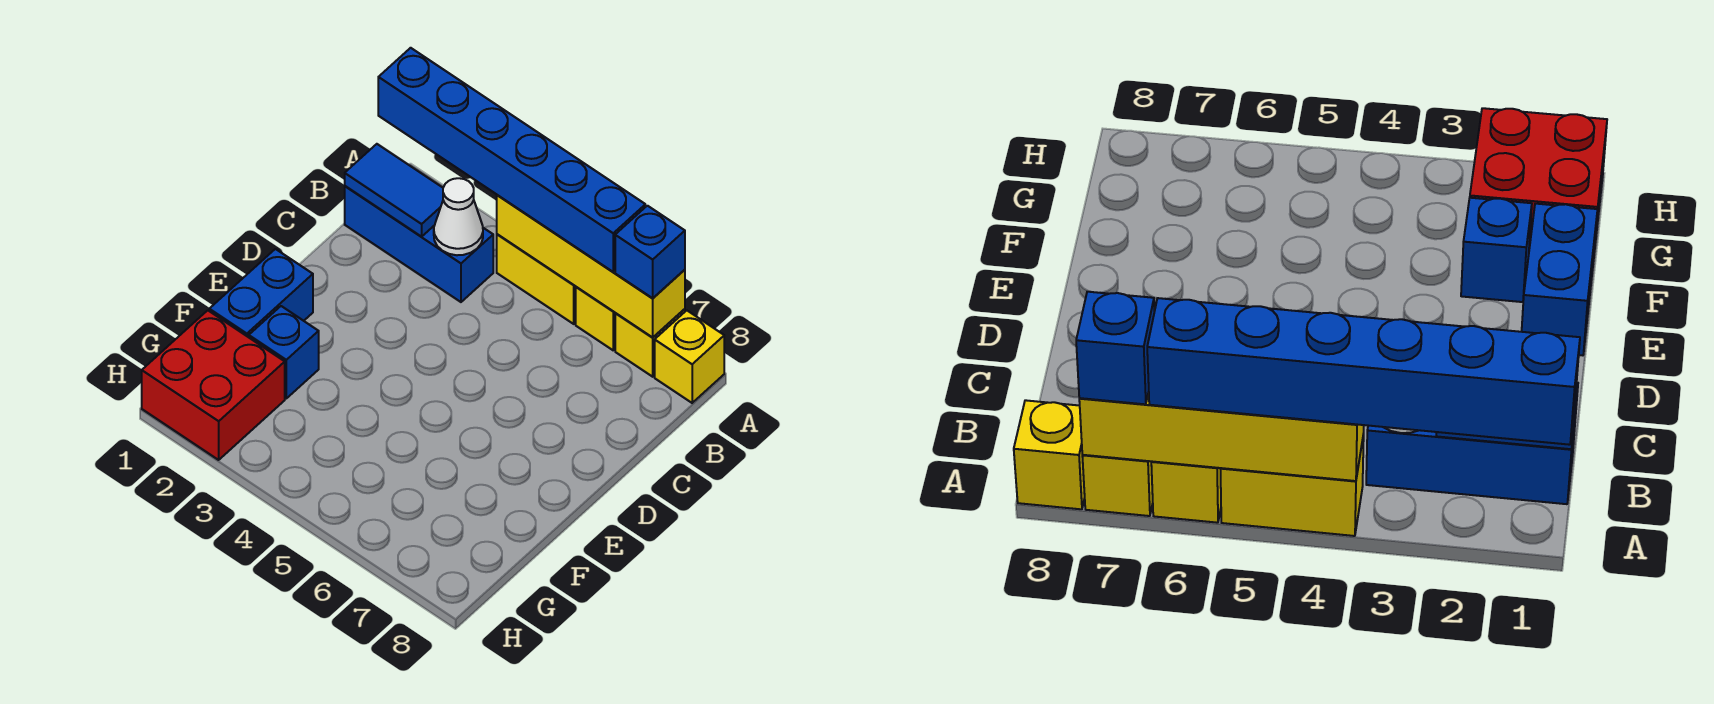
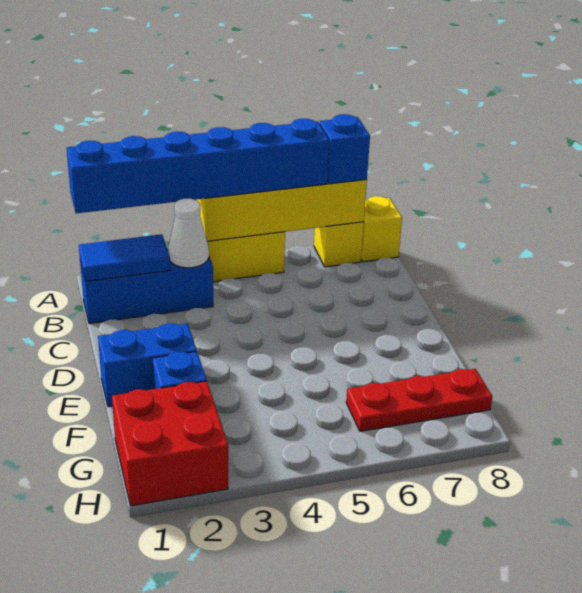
yellow brick A6 level 1 -> none
blue brick E1:F1 level 1 -> blue brick E1:E2 level 1
none -> red plate G6:G8 level 1

